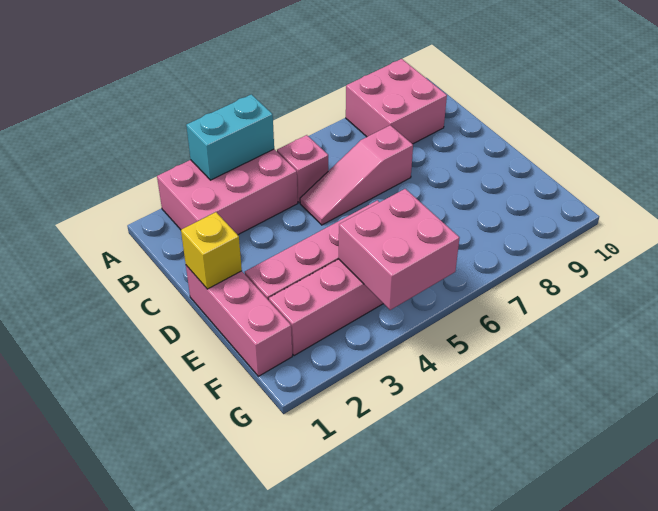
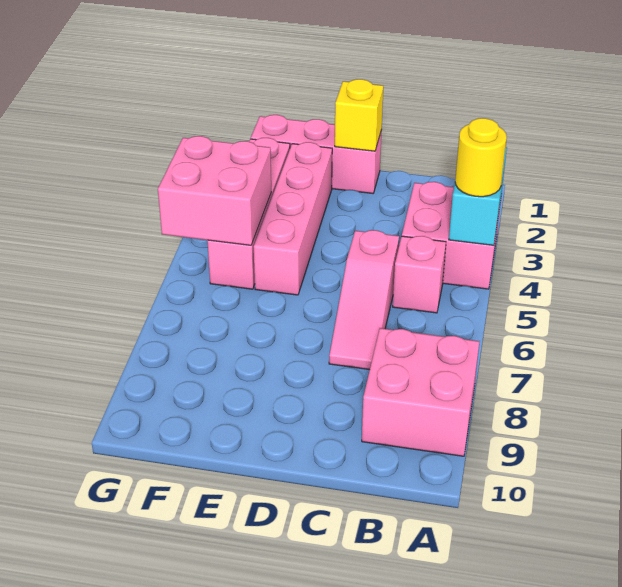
pink brick A2:B4 level 1 -> pink brick A3:B4 level 1
none -> yellow round brick A4 level 3
pink slope C5:C7 level 1 top 7 -> pink slope C5:C7 level 1 top 5

